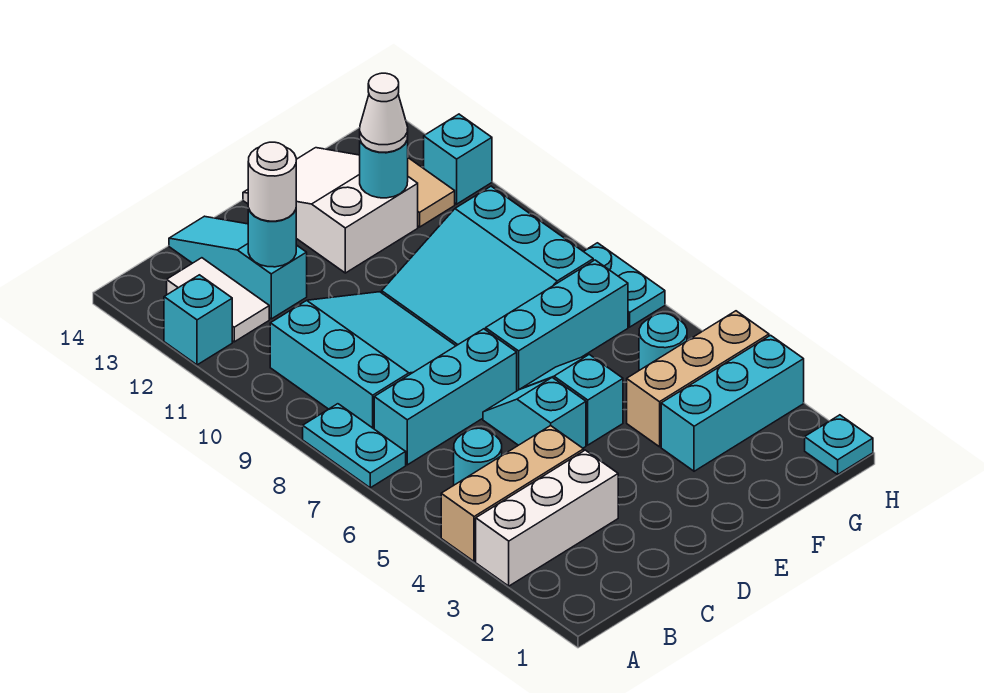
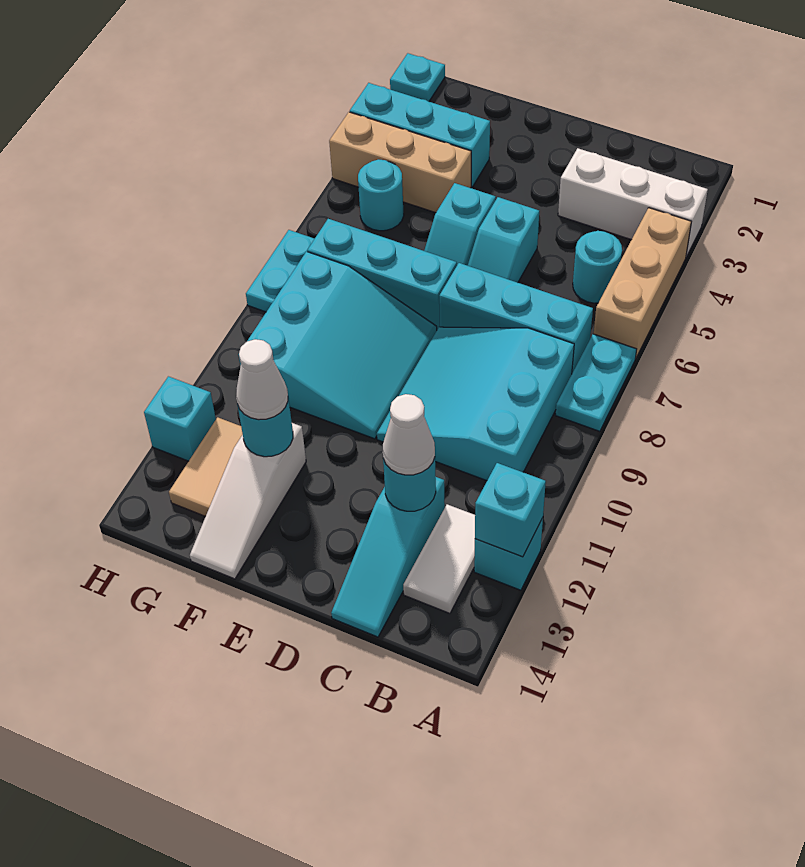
tan brick A4:C4 level 1 -> tan brick A4:A6 level 1
none -> cyan brick A12 level 2
white round brick C12 level 3 -> white cone C12 level 3
white slope E12:F14 level 1 top 12 -> white slope F12:F14 level 1 top 12

